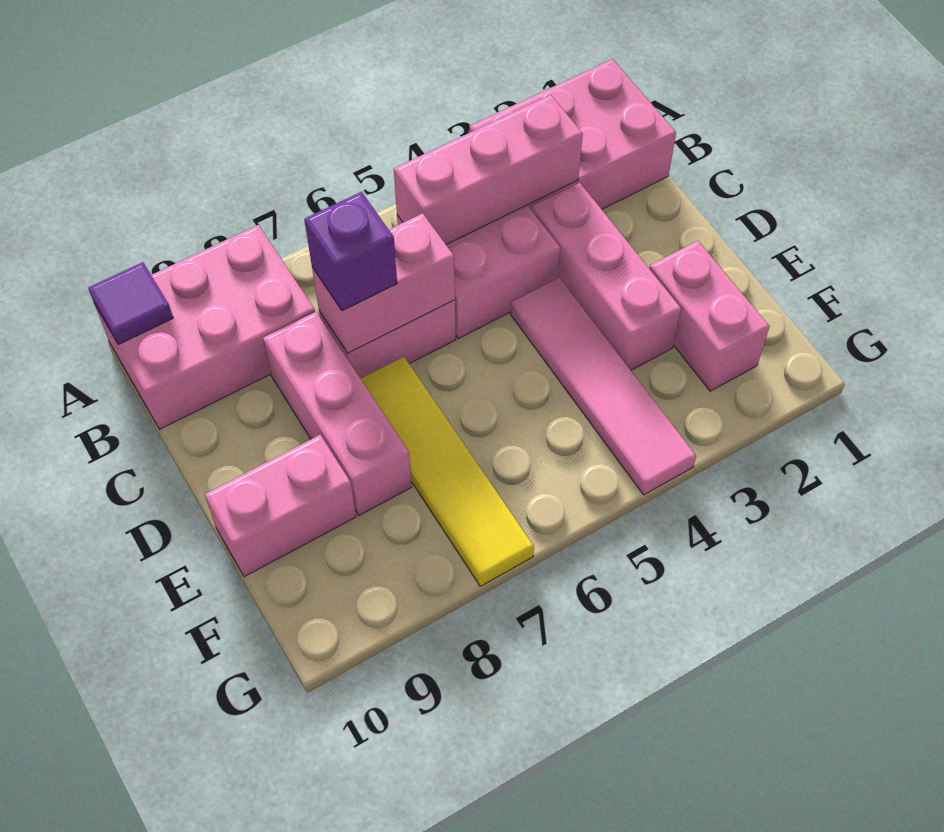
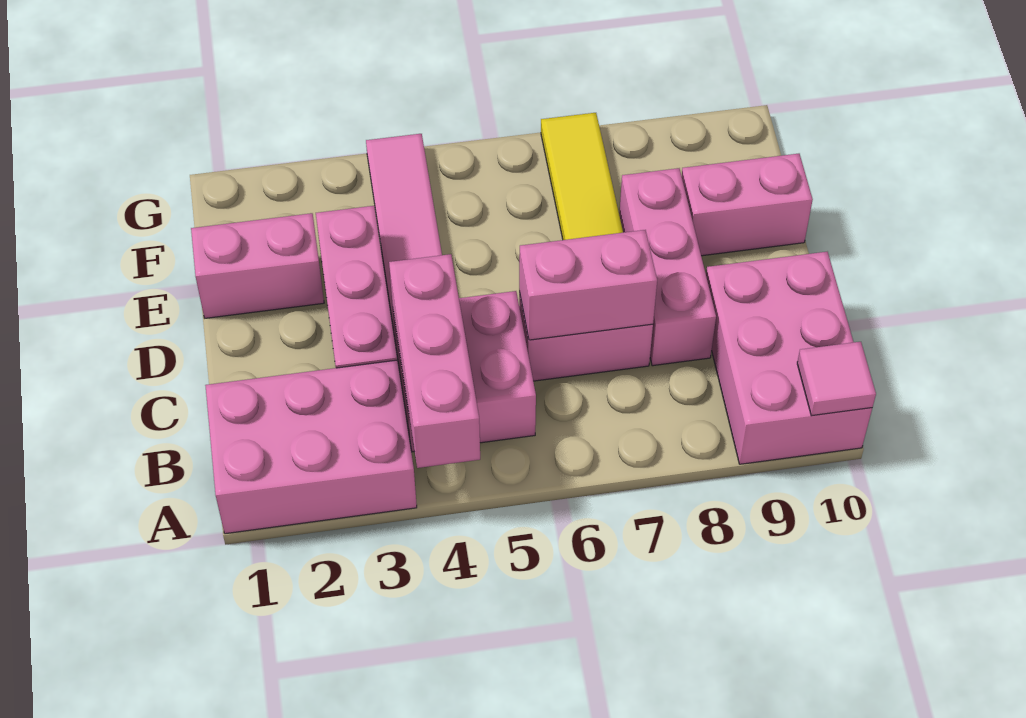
pink brick A8:B10 level 1 -> pink brick A9:C10 level 1
purple tile A10 level 2 -> pink tile A10 level 2
pink brick B3:B5 level 2 -> pink brick A4:C4 level 2
purple brick C7 level 3 -> none
pink brick E2:F2 level 1 -> pink brick E1:E2 level 1

